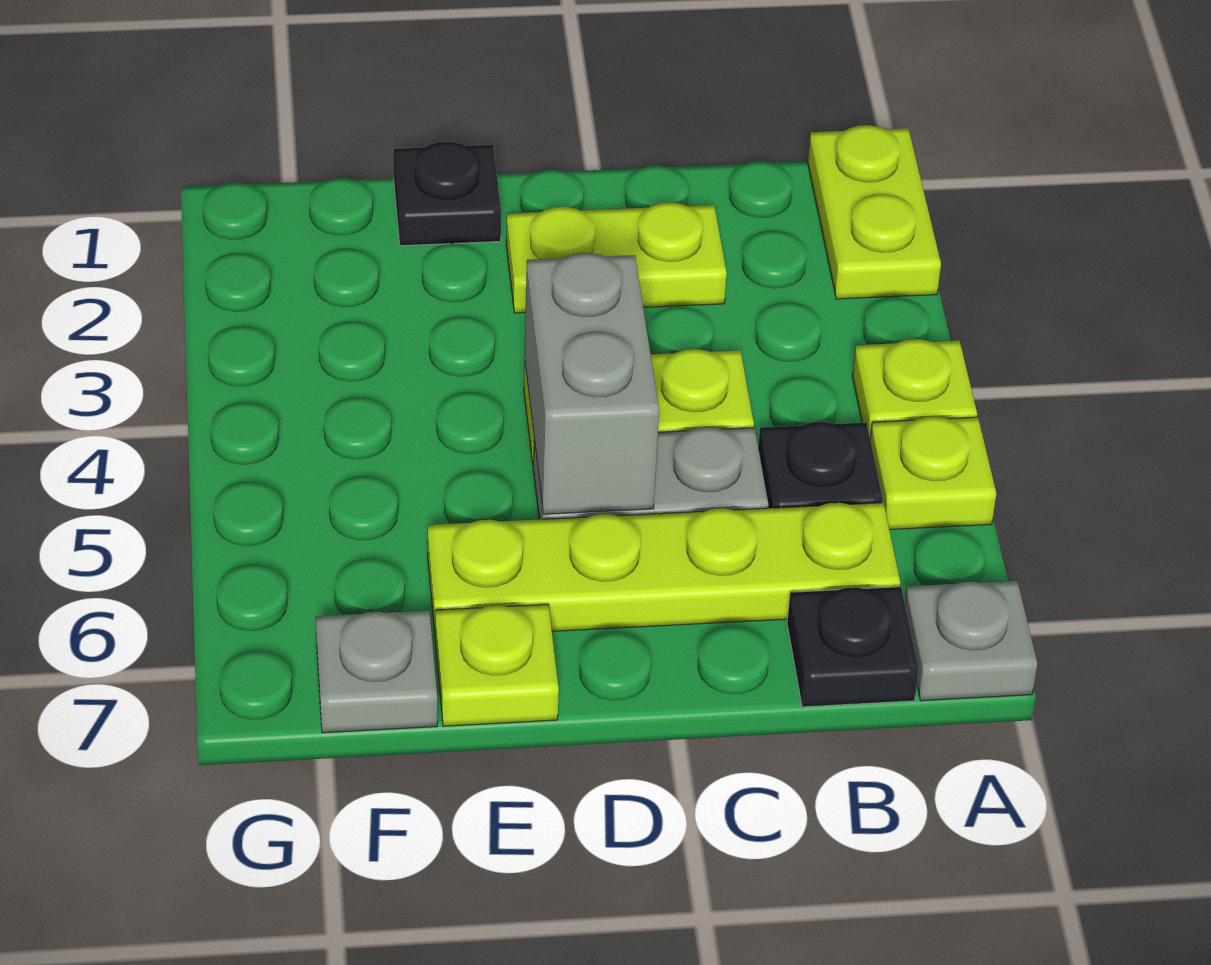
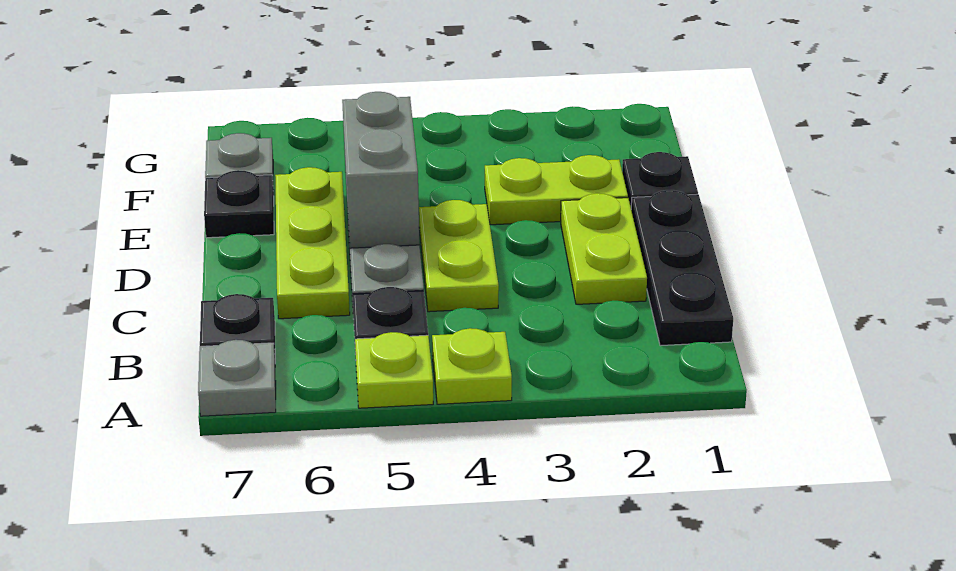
lime plate A1:A2 level 1 -> lime plate E2:E3 level 1
none -> black plate B1:D1 level 1
lime plate B6:E6 level 1 -> lime plate C6:E6 level 1
grey brick D4:D5 level 2 -> grey brick D5:E5 level 2
lime plate E7 level 1 -> black plate E7 level 1

